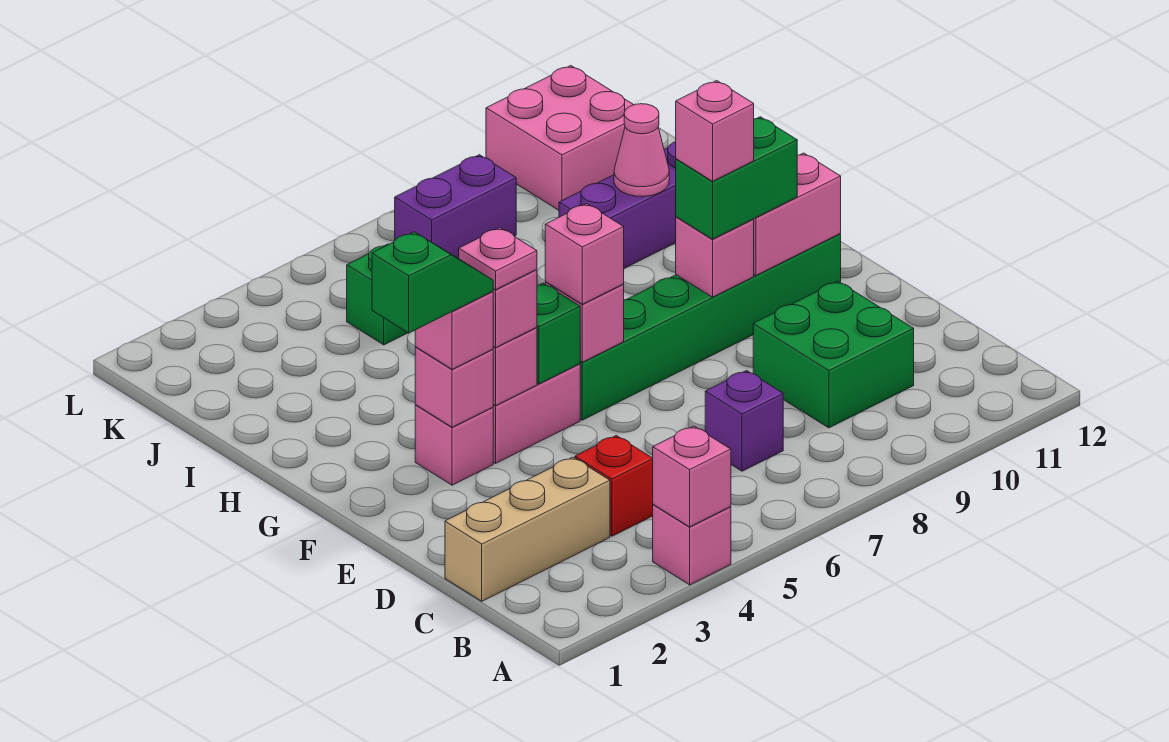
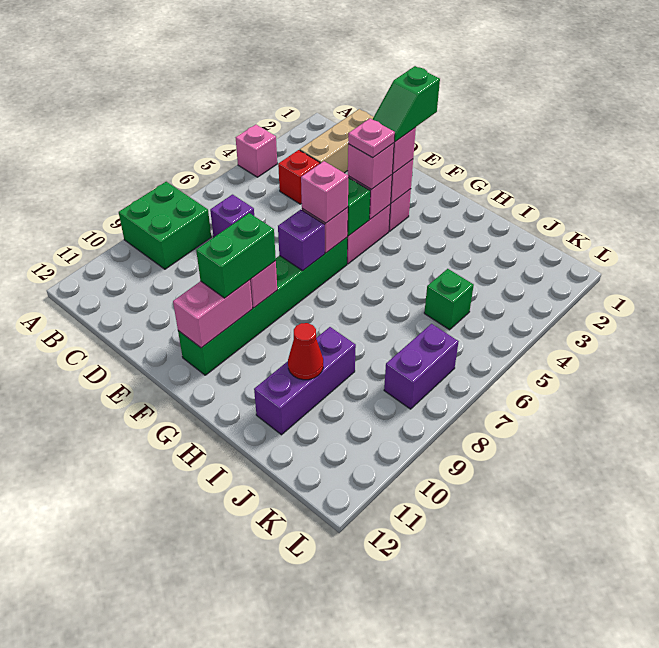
pink brick A4 level 2 -> none
green brick C9:D10 level 1 -> green brick A8:B9 level 1
none -> purple brick F7 level 2
pink brick F9 level 4 -> none
pink cone I10 level 2 -> red cone I10 level 2
pink brick K10:L11 level 1 -> none

